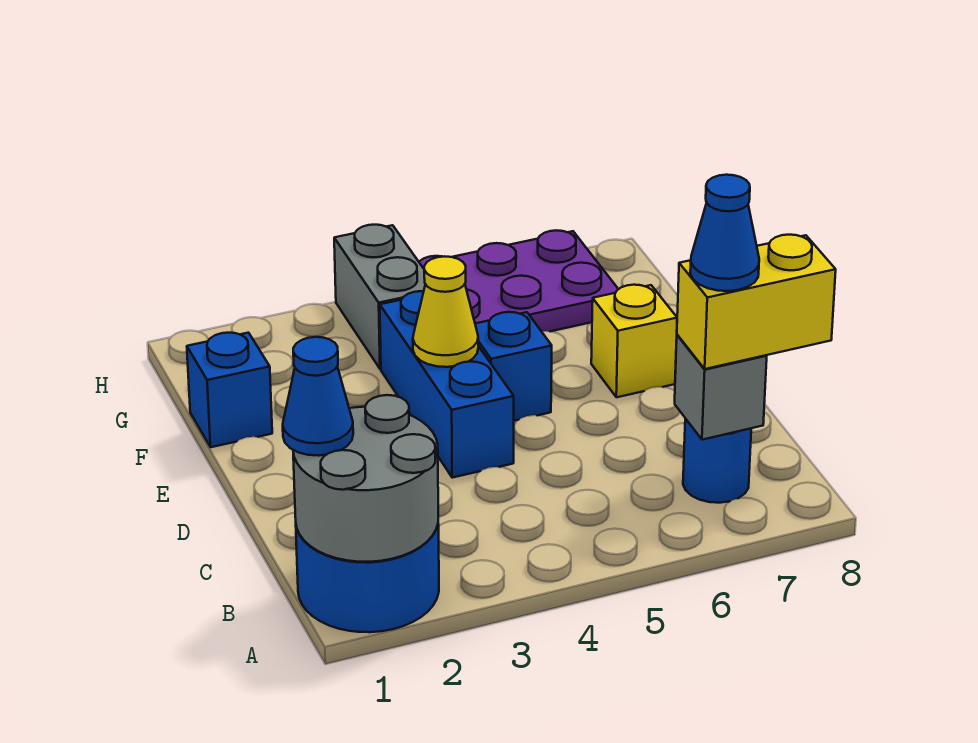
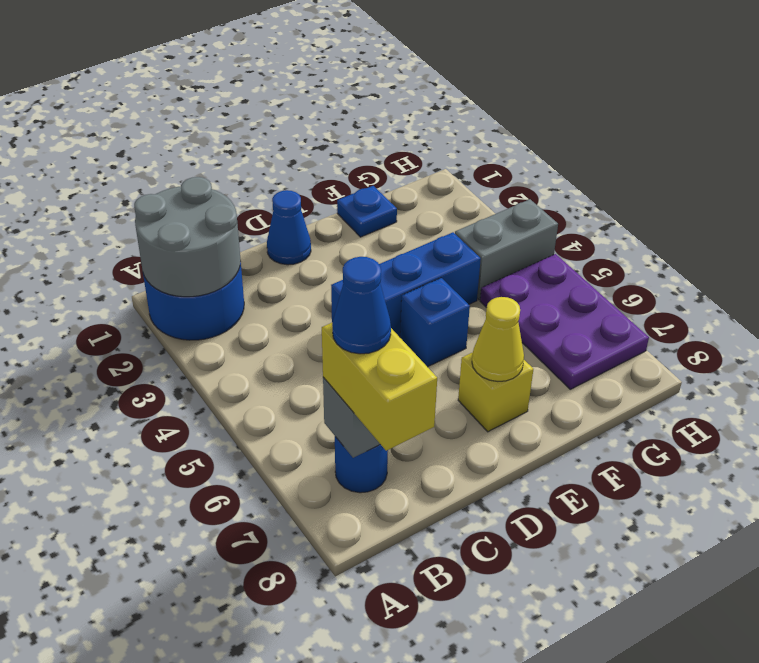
blue cone B1 level 3 -> blue cone D1 level 1
yellow cone E4 level 2 -> yellow cone E7 level 2
blue brick F1 level 1 -> blue plate F1 level 1

